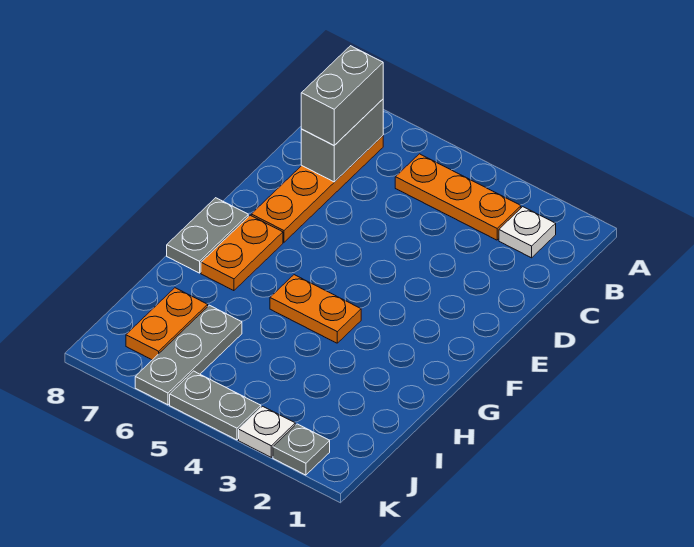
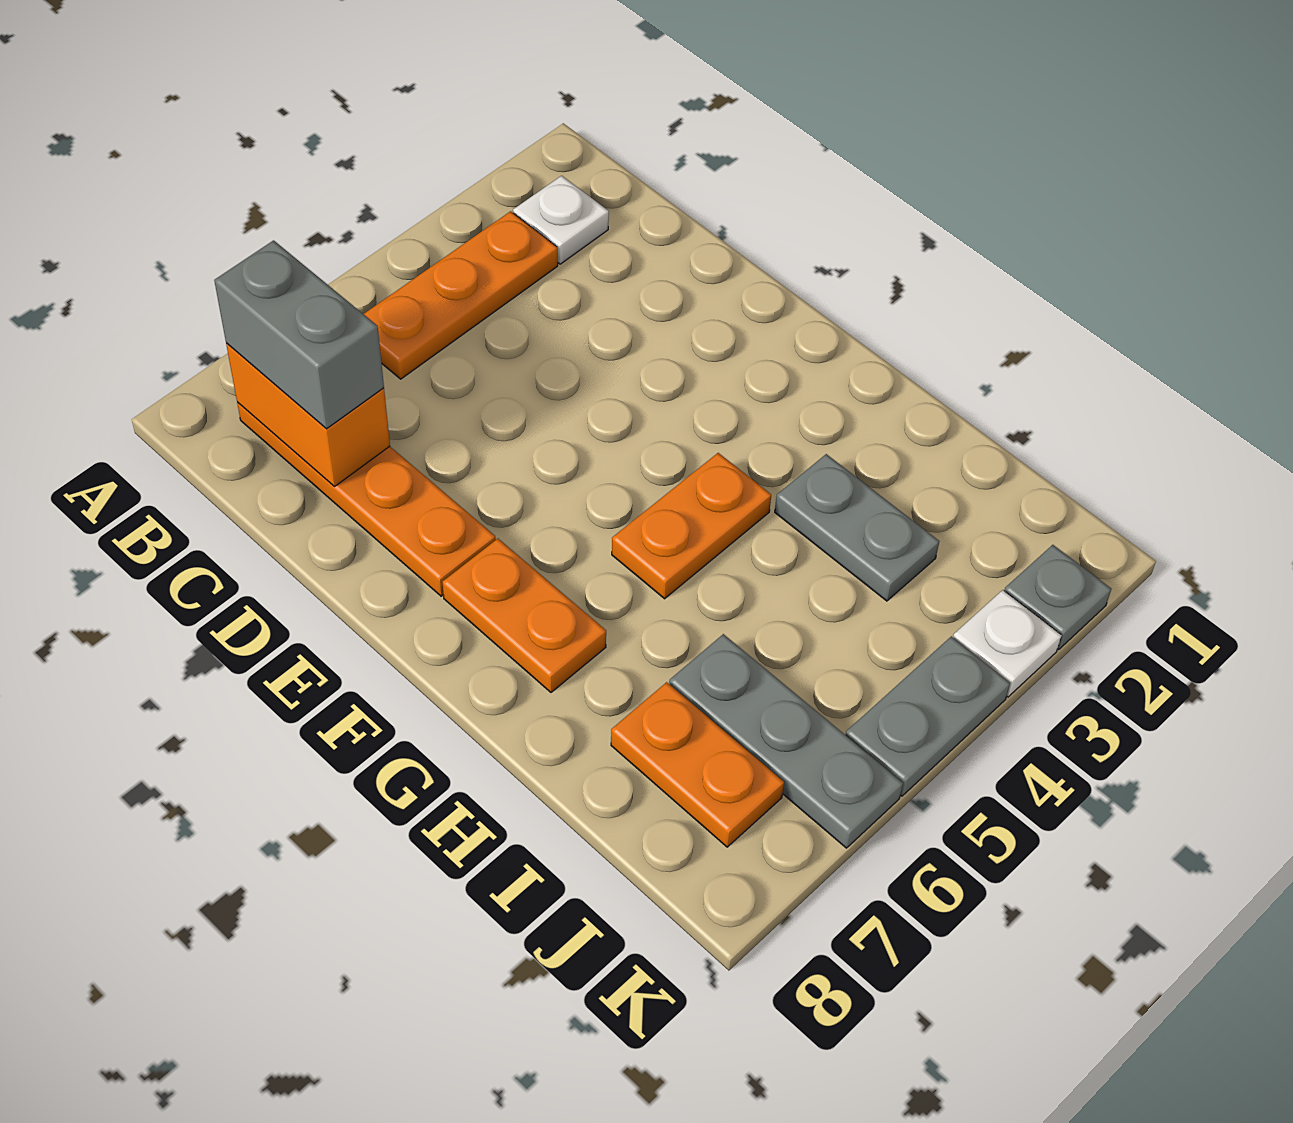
grey brick B7:C7 level 2 -> orange brick B7:C7 level 2
grey plate F8:G8 level 1 -> grey plate H3:I3 level 1

